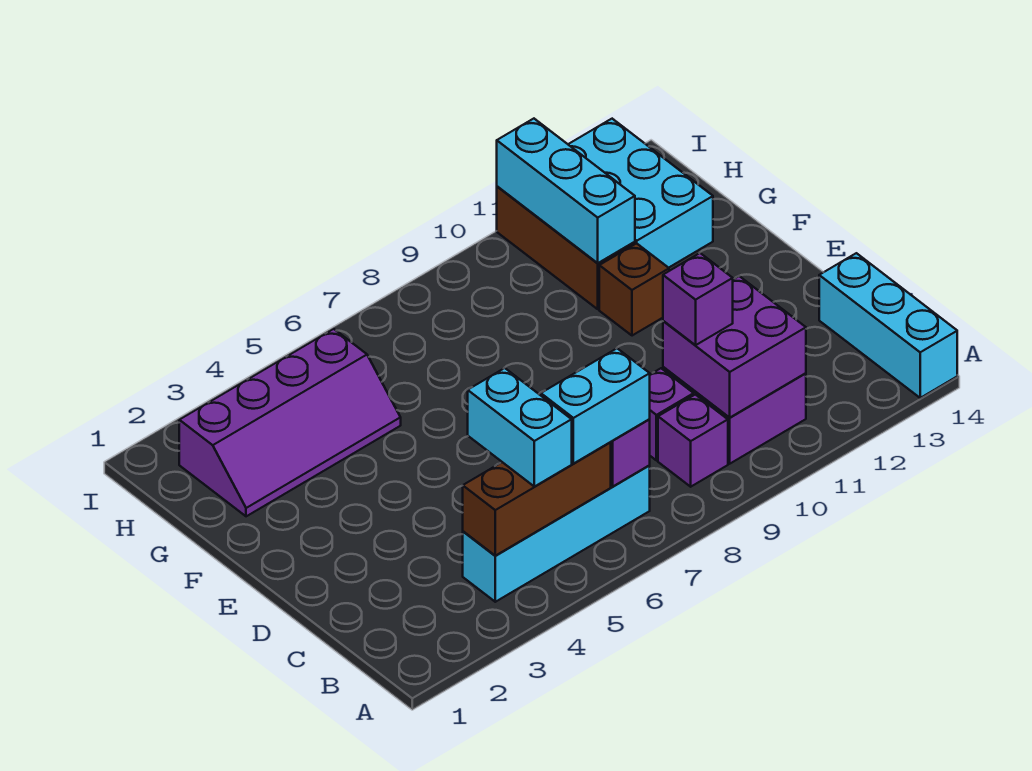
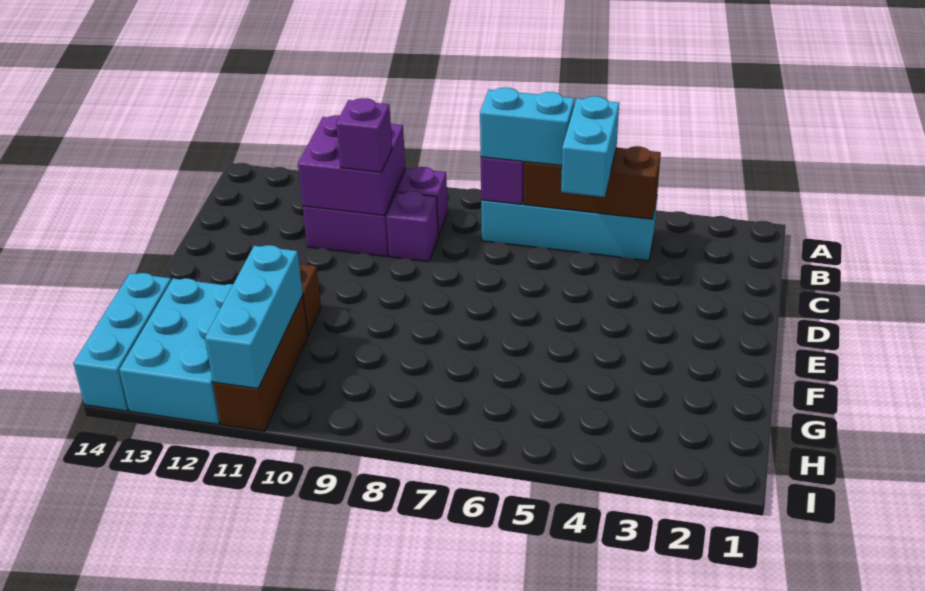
cyan brick A14:C14 level 1 -> cyan brick G14:I14 level 1
purple slope G2:H5 level 1 top H -> none

